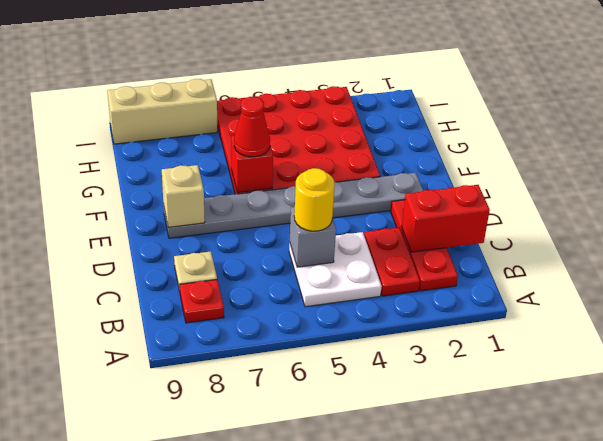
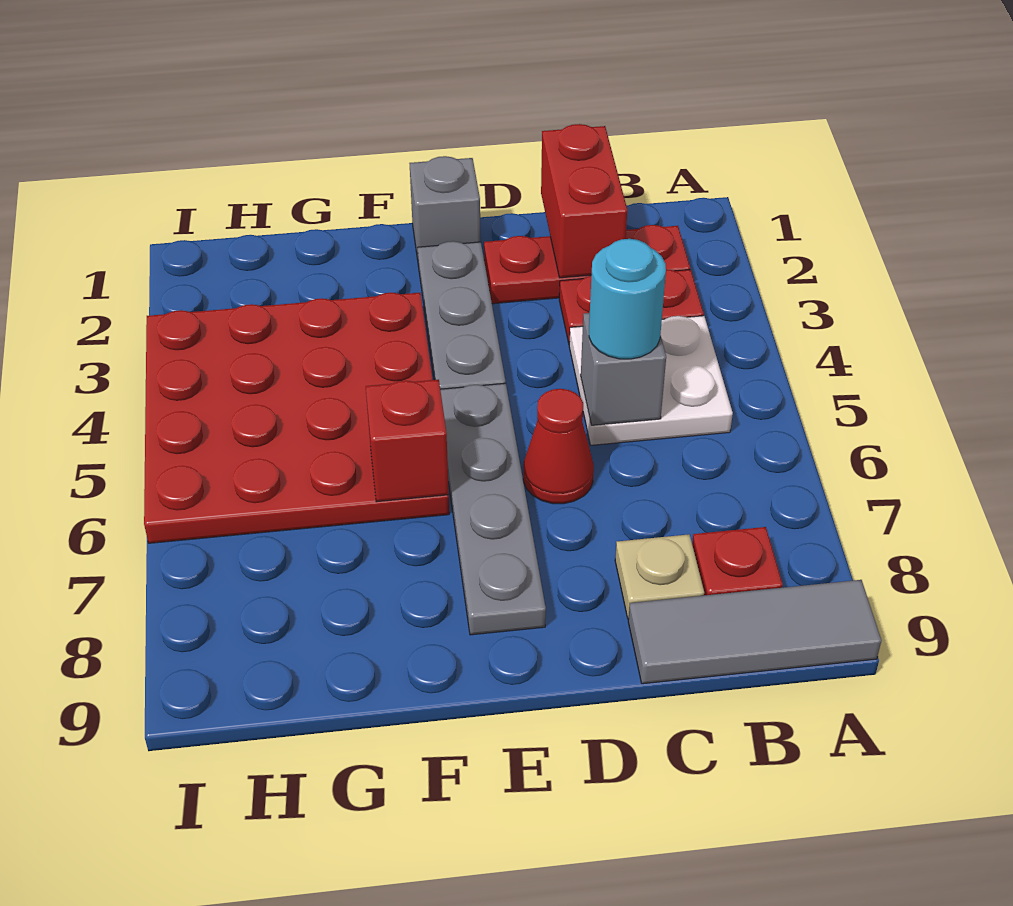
none -> grey tile A9:C9 level 1
yellow round brick C5 level 3 -> cyan round brick C5 level 3
none -> grey brick E1 level 1
tan brick E8 level 2 -> none
red cone F6 level 3 -> red cone D6 level 1
tan brick I7:I9 level 1 -> none

